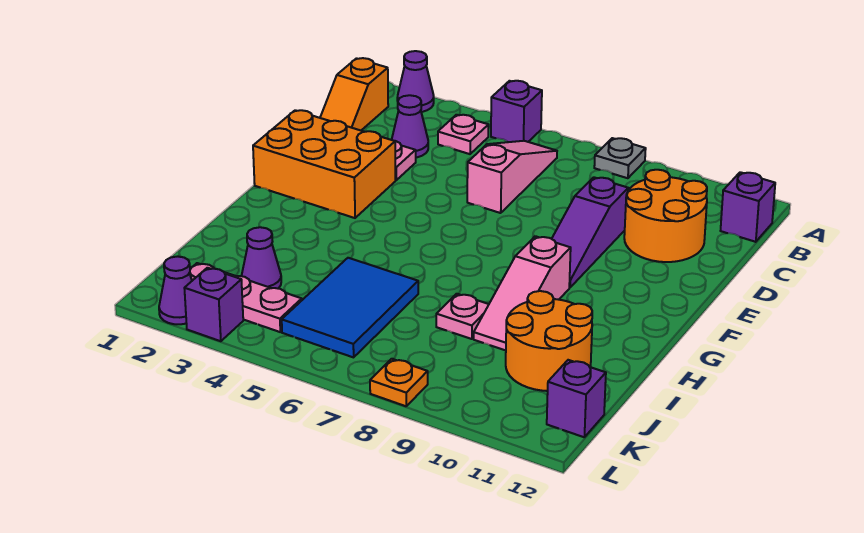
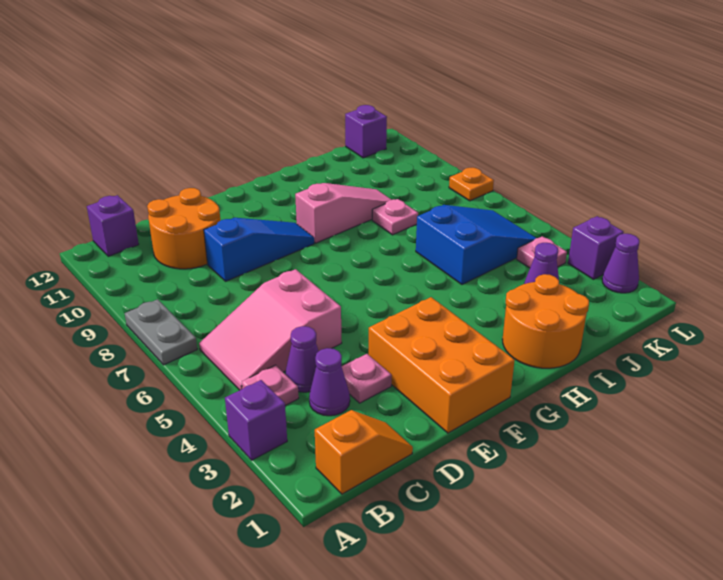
purple cone A2 level 1 -> purple cone C4 level 1
purple brick A5 level 1 -> purple brick A3 level 1
grey plate A8 level 1 -> grey plate A7:A8 level 1
pink slope B6:D6 level 1 top D -> pink slope B5:D6 level 1 top D
purple slope D9:F9 level 1 top D -> blue slope D9:F9 level 1 top D
blue tile I5:K6 level 1 -> blue slope I5:K6 level 1 top I
orange round brick I10:J11 level 1 -> orange round brick H1:I2 level 1
pink plate K2:K4 level 1 -> pink plate K4 level 1

